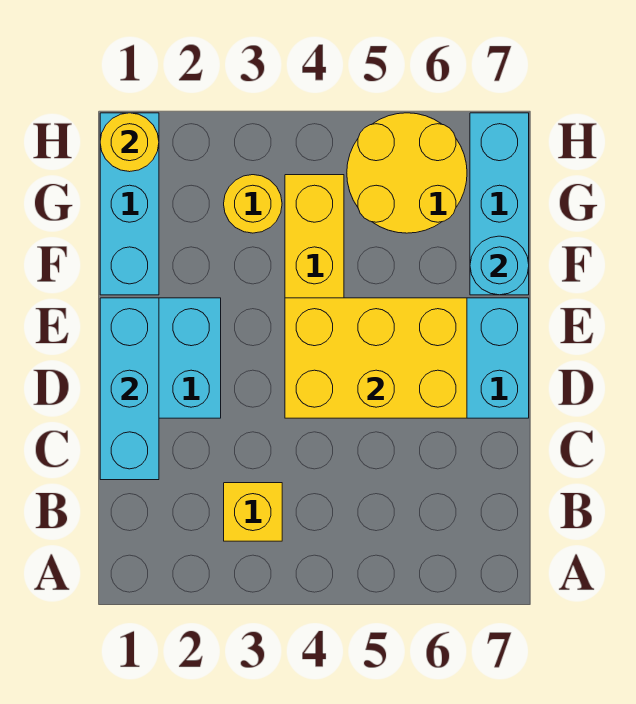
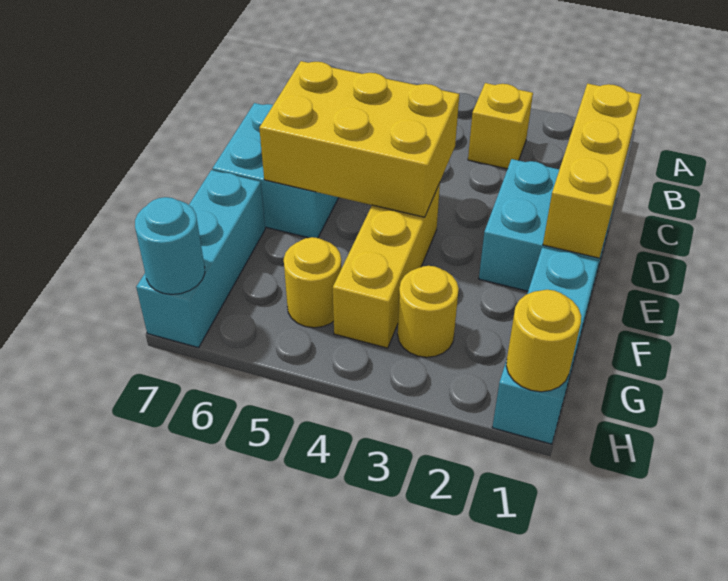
cyan brick C1:E1 level 2 -> yellow brick C1:E1 level 2
cyan round brick F7 level 2 -> cyan round brick H7 level 2
yellow round brick G5:H6 level 1 -> yellow round brick G5 level 1

